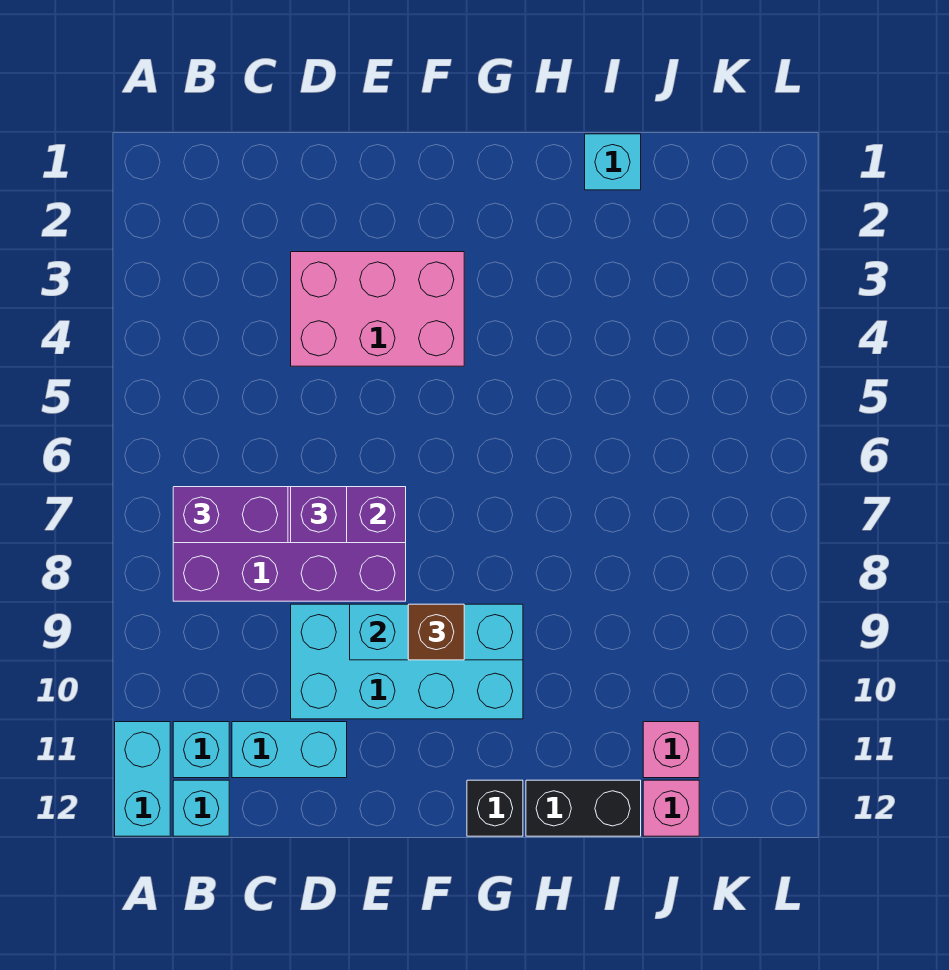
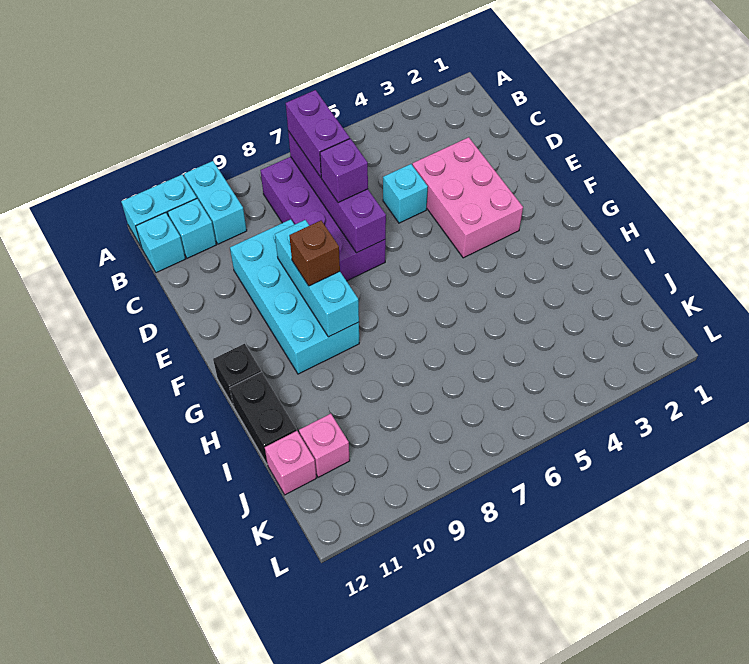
cyan brick C11:D11 level 1 -> cyan brick A10:B10 level 1
cyan brick I1 level 1 -> cyan brick D5 level 1

